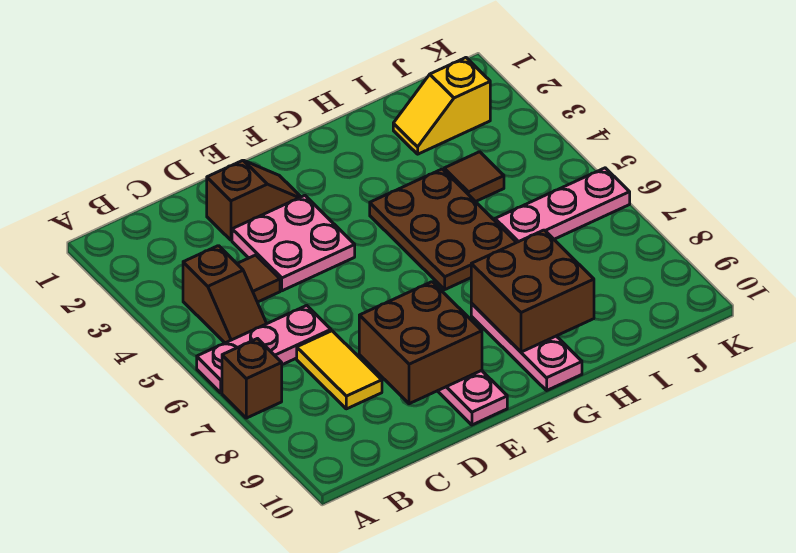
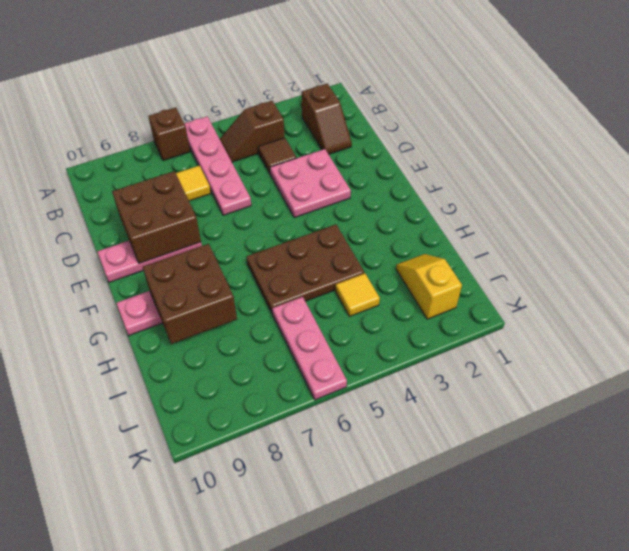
pink plate A6:C6 level 1 -> pink plate A6:D6 level 1
brown slope D2:E2 level 1 top D -> brown slope B2:C2 level 1 top B
brown tile I4 level 1 -> yellow tile I4 level 1

